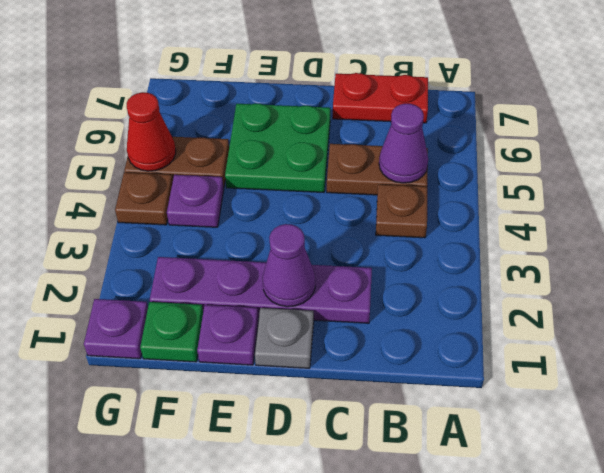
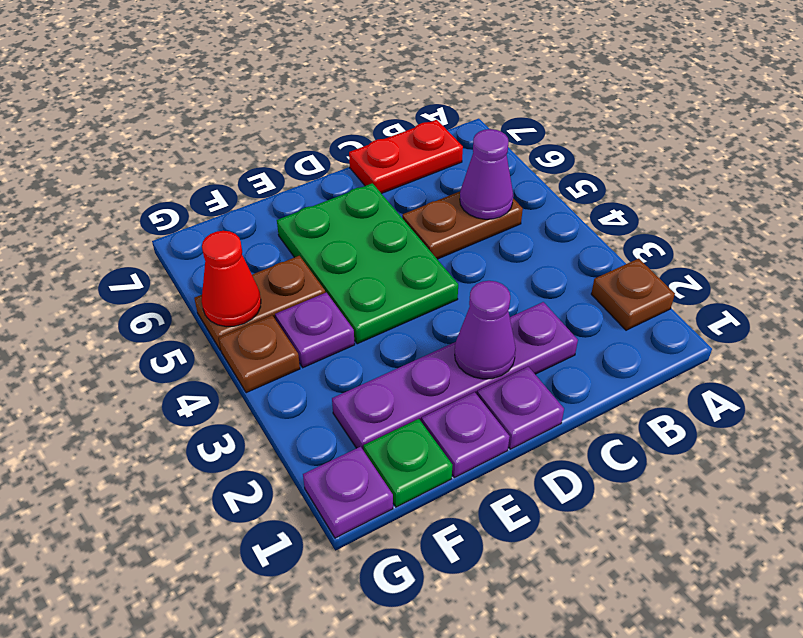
brown plate B4 level 1 -> brown plate A2 level 1
grey plate D1 level 1 -> purple plate D1 level 1
green plate D5:E6 level 1 -> green plate D4:E6 level 1

